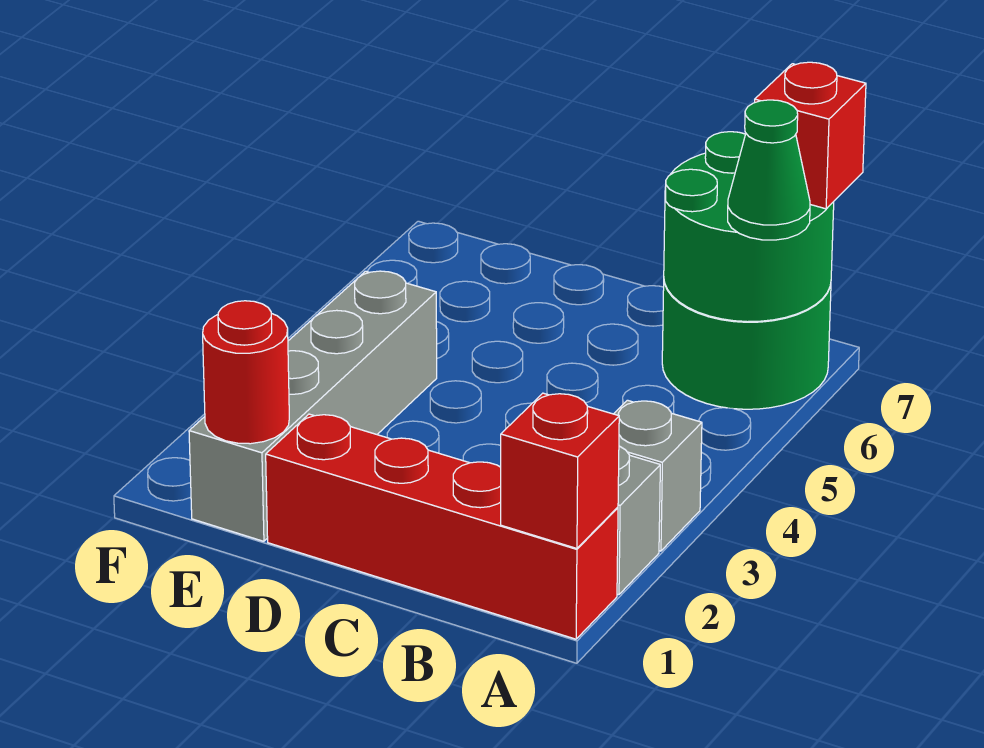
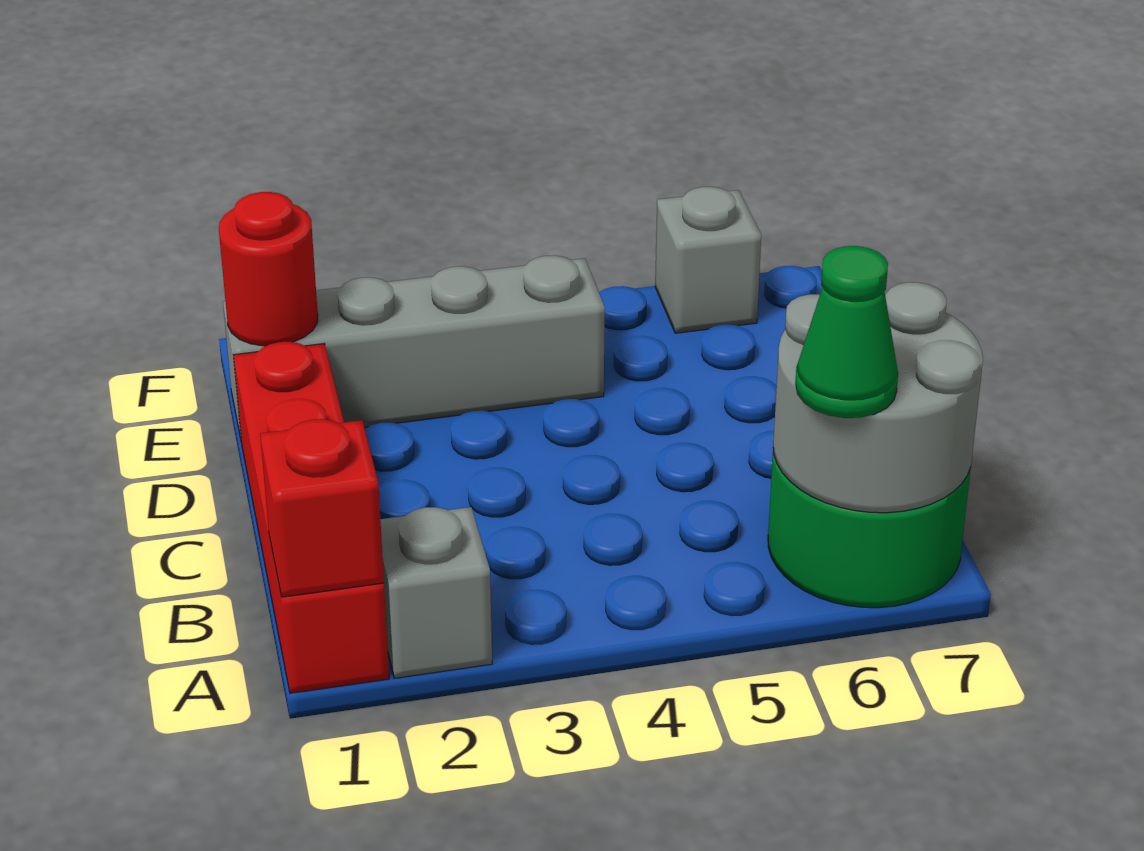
grey brick A3 level 1 -> grey brick F6 level 1
green round brick A6:B7 level 2 -> grey round brick A6:B7 level 2
red brick A7 level 3 -> none

